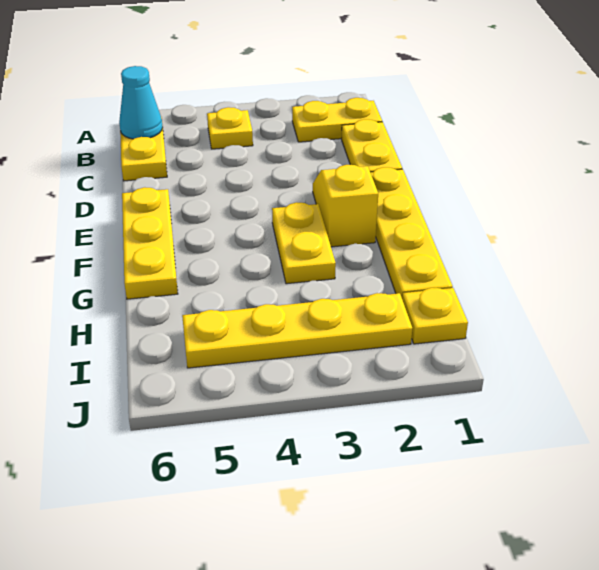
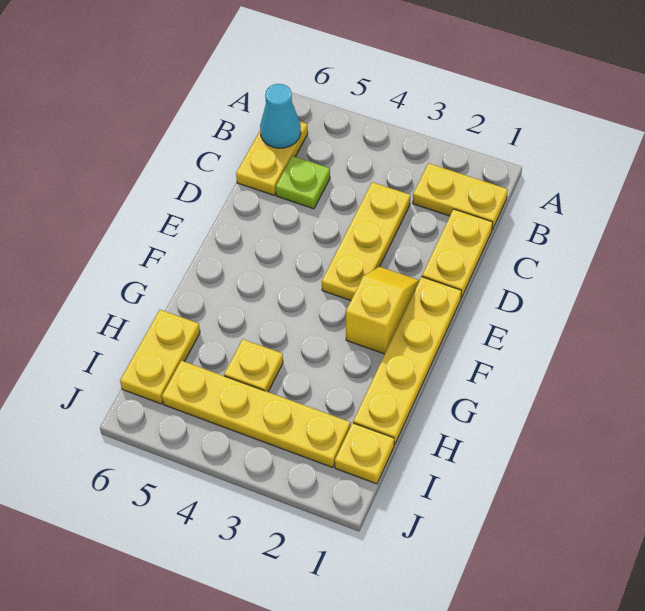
yellow plate B4 level 1 -> yellow plate H4 level 1
none -> lime plate C5 level 1
yellow plate E6:G6 level 1 -> yellow plate C3:E3 level 1
yellow plate F3:G3 level 1 -> yellow plate H6:I6 level 1

